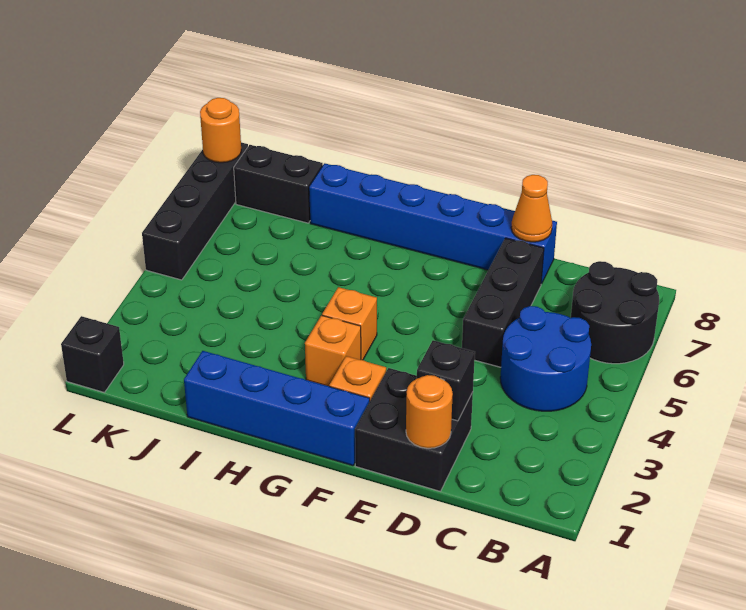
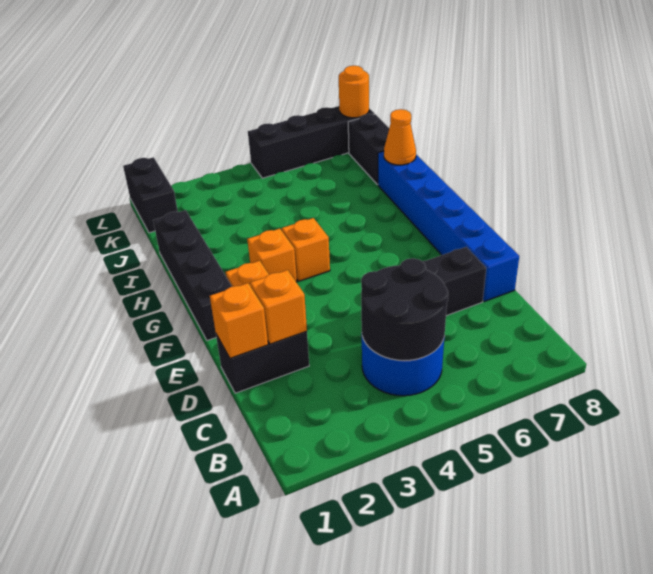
black round brick A6:B7 level 1 -> black round brick B4:C5 level 2
black brick D1:E2 level 1 -> black brick D1:D2 level 1
orange round brick D1 level 2 -> orange brick D1 level 2
black brick D2 level 2 -> orange brick D2 level 2
orange cone D8 level 2 -> orange cone I8 level 2
blue brick F1:I1 level 1 -> black brick F1:I1 level 1
black brick L1 level 1 -> black brick K1:L1 level 1

